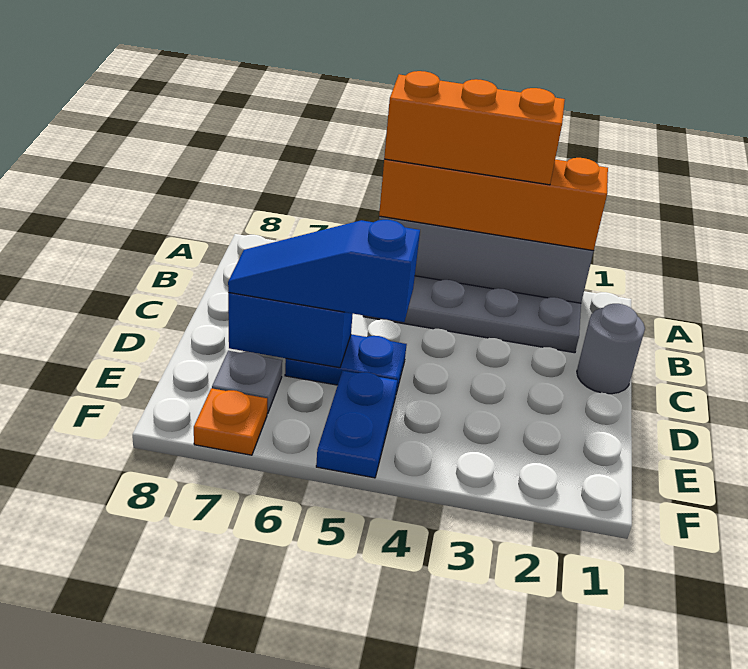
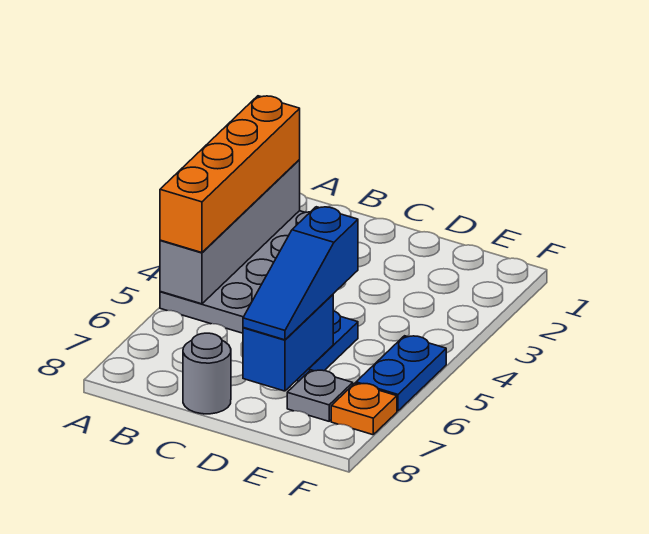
orange brick A3:A5 level 4 -> none
grey round brick C1 level 1 -> grey round brick C8 level 1
blue plate E5:F5 level 1 -> blue plate F5:F6 level 1

